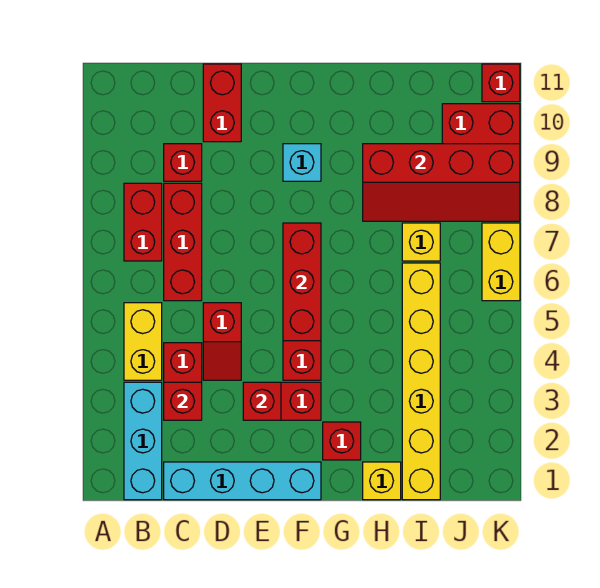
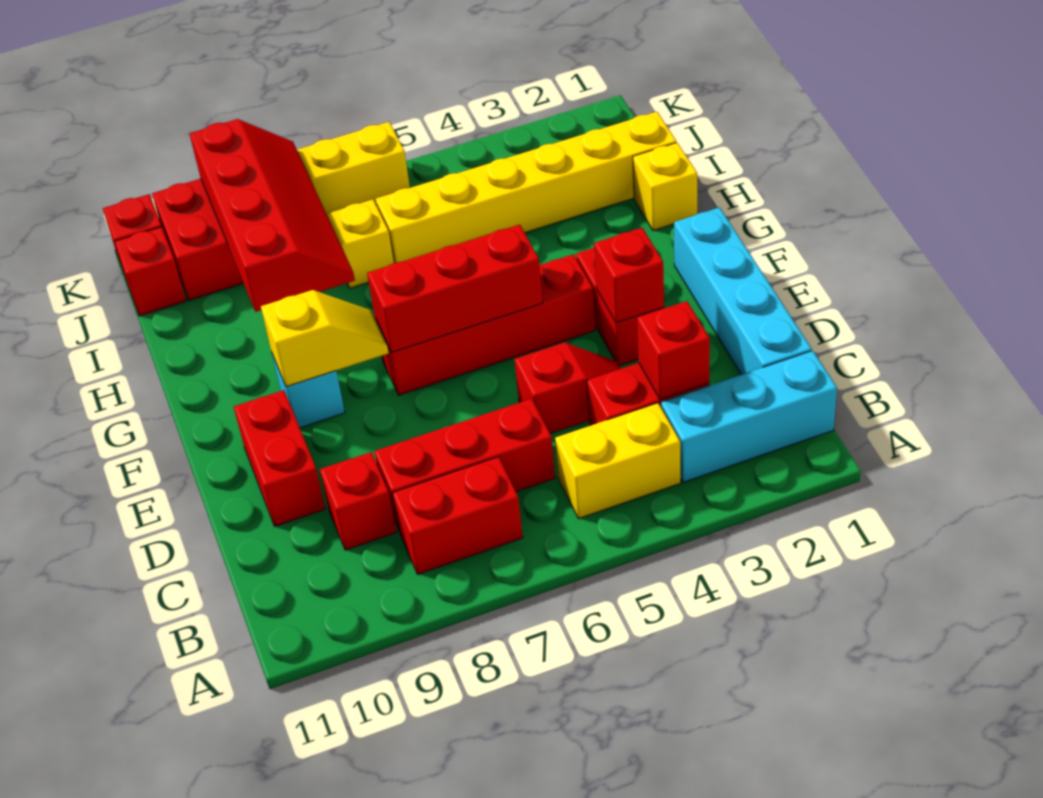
red brick D10:D11 level 1 -> red brick D10:E10 level 1
none -> yellow slope F8:F9 level 2 top 9
red brick G2 level 1 -> red brick J11 level 1

